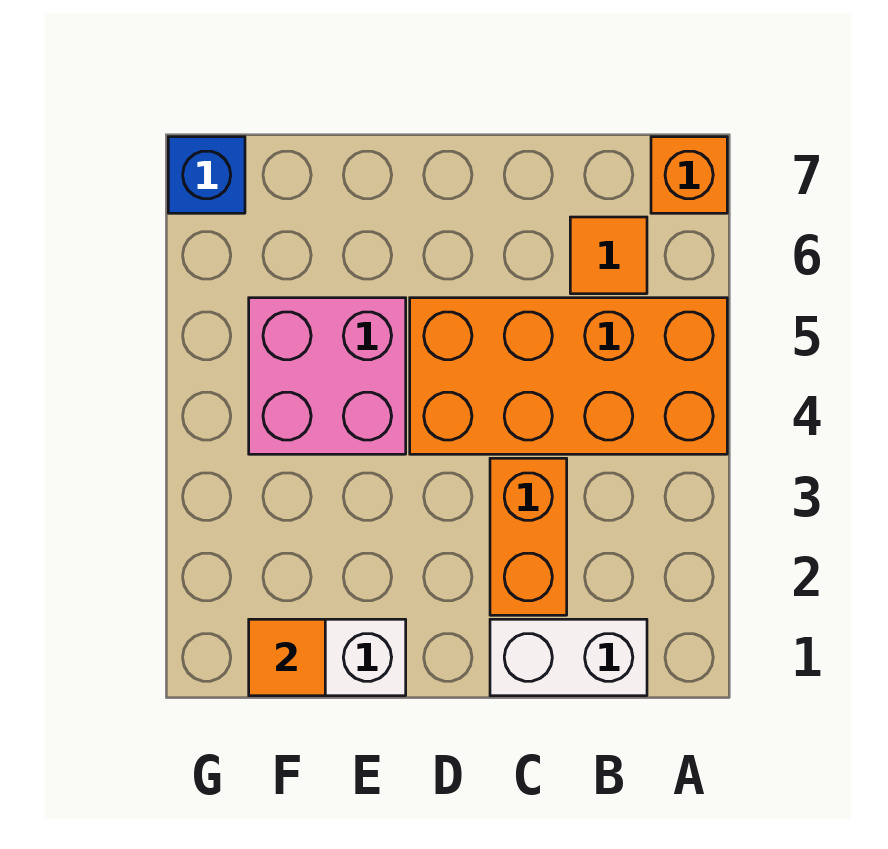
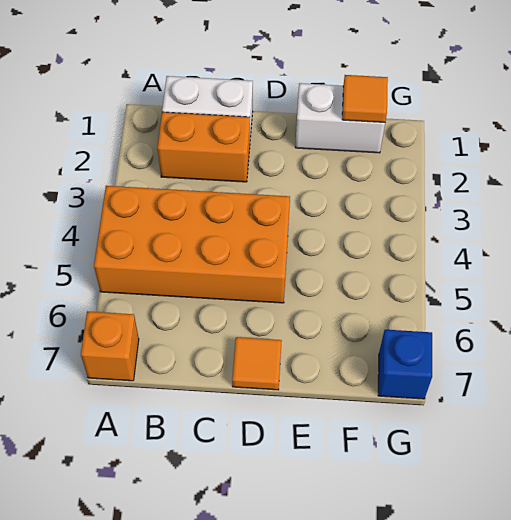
orange tile B6 level 1 -> orange tile D7 level 1
orange brick C2:C3 level 1 -> orange brick B2:C2 level 1
pink brick E4:F5 level 1 -> none

